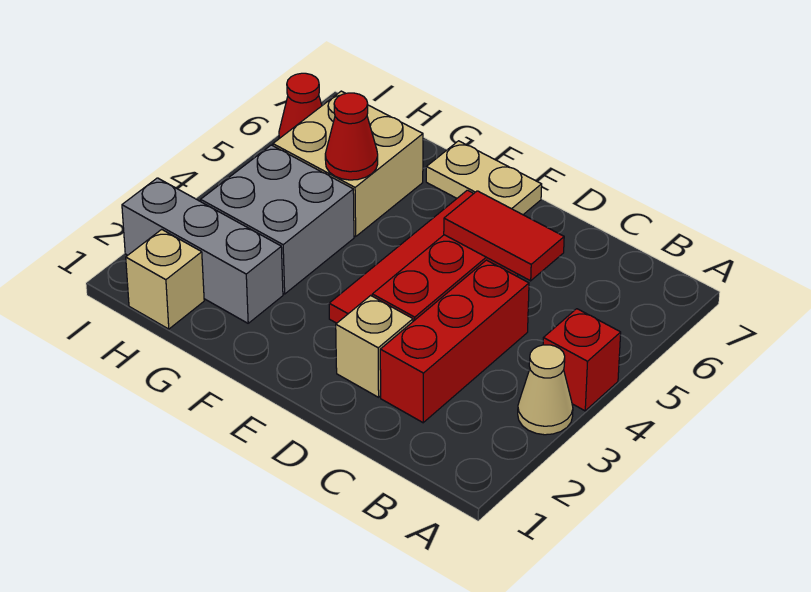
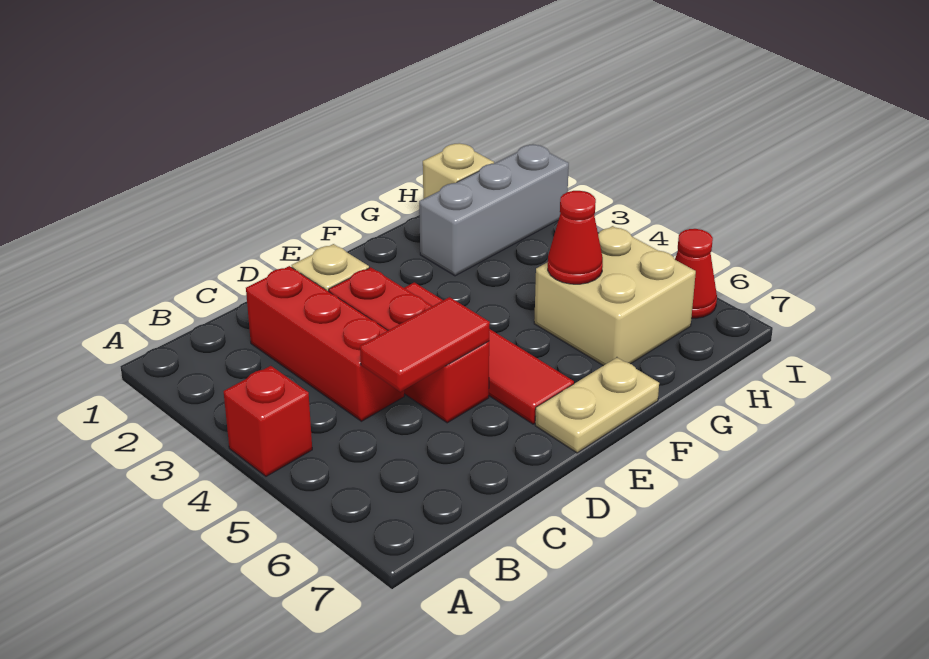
tan cone A3 level 1 -> none
grey brick G3:H4 level 1 -> none

